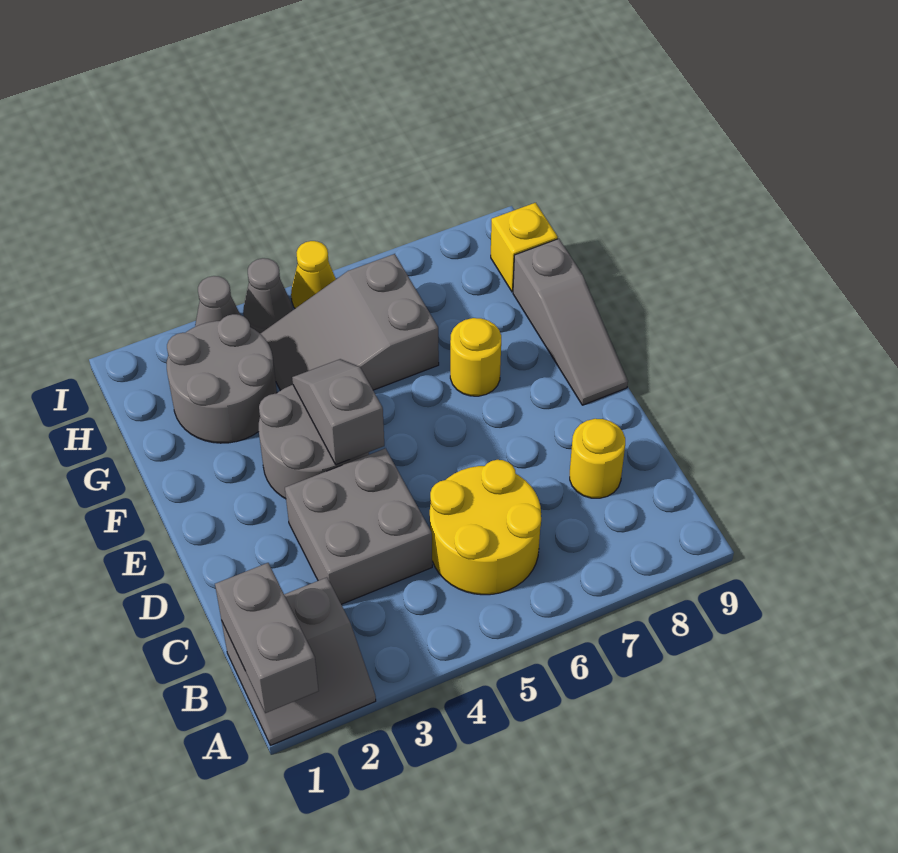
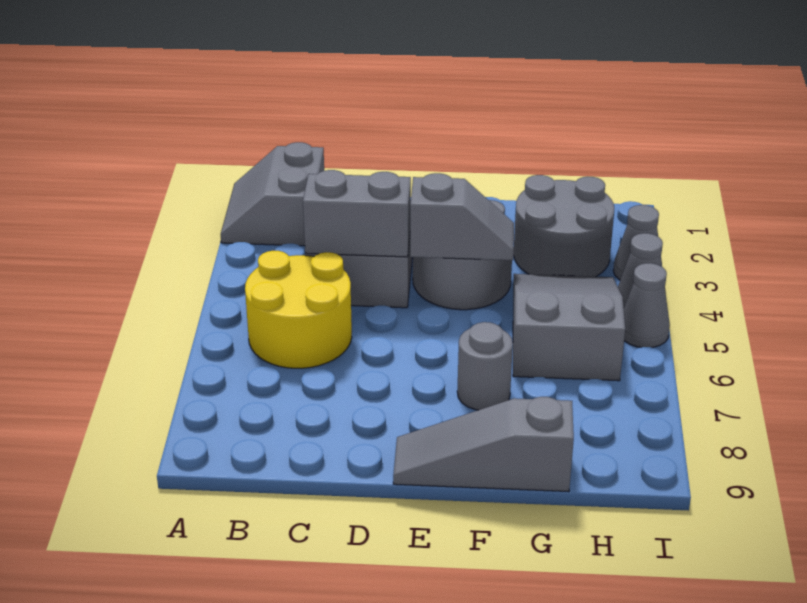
grey brick A1:B1 level 2 -> grey brick C4:D4 level 2
yellow round brick C8 level 1 -> none
yellow round brick F7 level 1 -> grey round brick F7 level 1
yellow brick H9 level 1 -> none
yellow cone I5 level 1 -> grey cone I5 level 1

